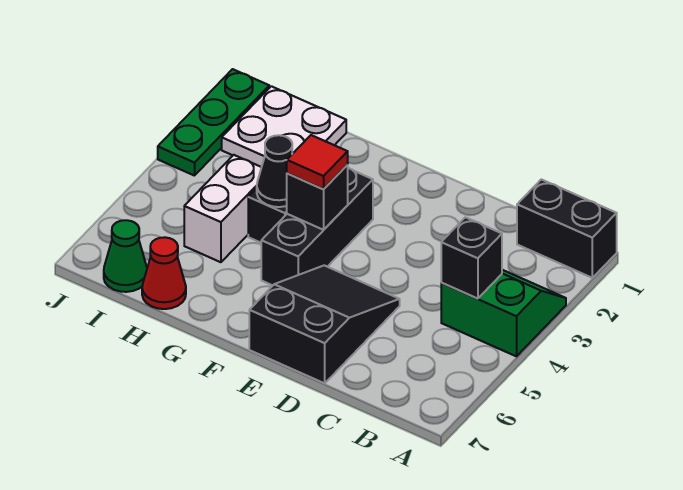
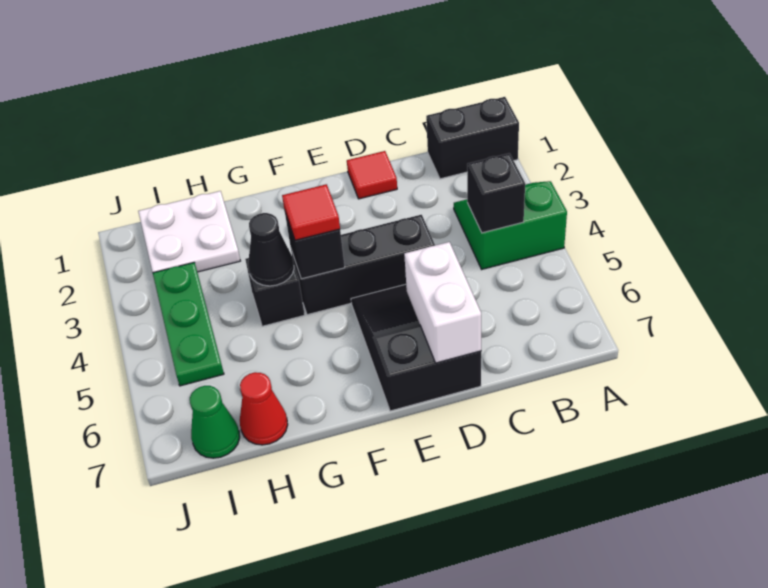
none -> red tile D1 level 1
black brick F3:F5 level 1 -> black brick D4:F4 level 1
white brick H4:H5 level 1 -> white brick D6:D7 level 2
green plate J1:J3 level 1 -> green plate I3:I5 level 1

